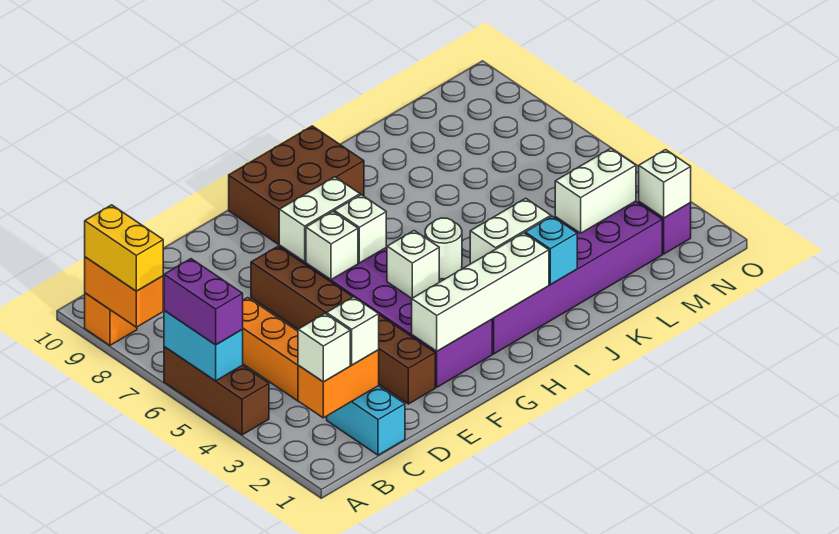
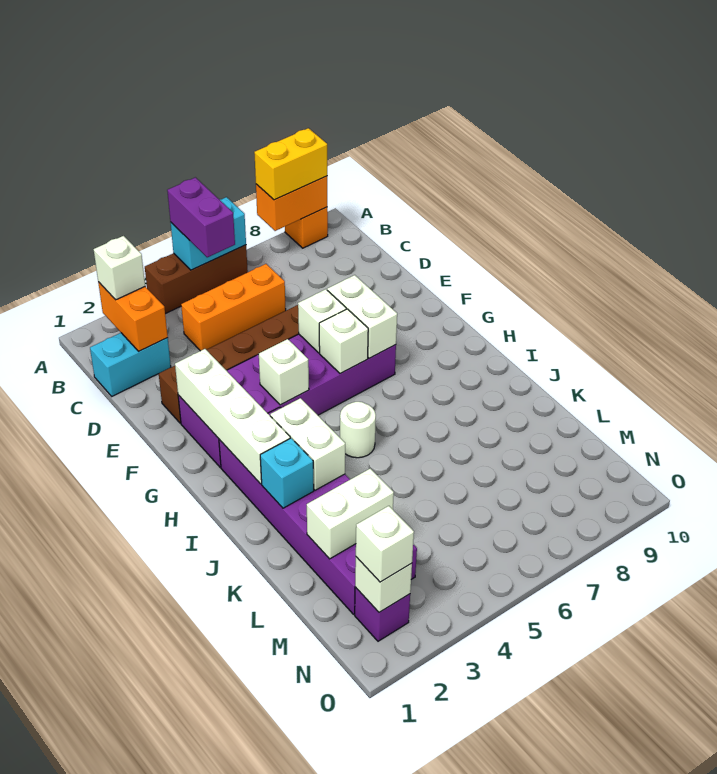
purple brick A5:A6 level 3 -> purple brick A5:B5 level 3
white brick C2 level 3 -> white brick N2 level 3
brown brick G9:I10 level 1 -> none
white brick L3:M3 level 2 -> white brick L2:L3 level 2

